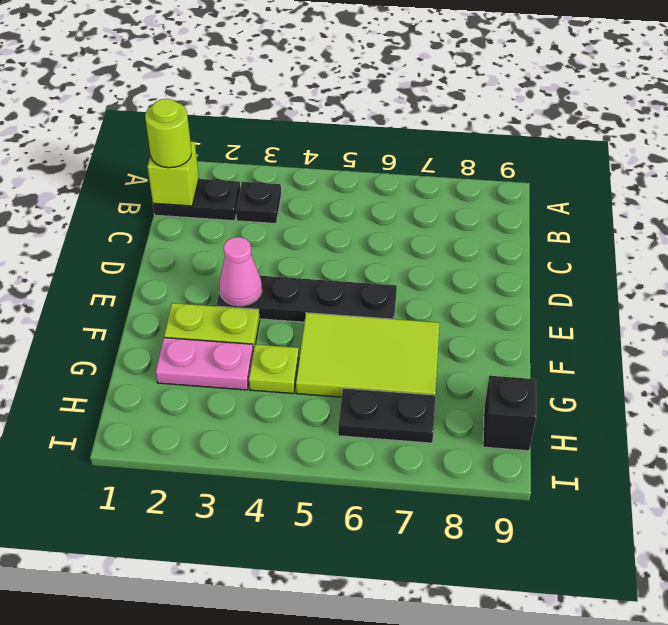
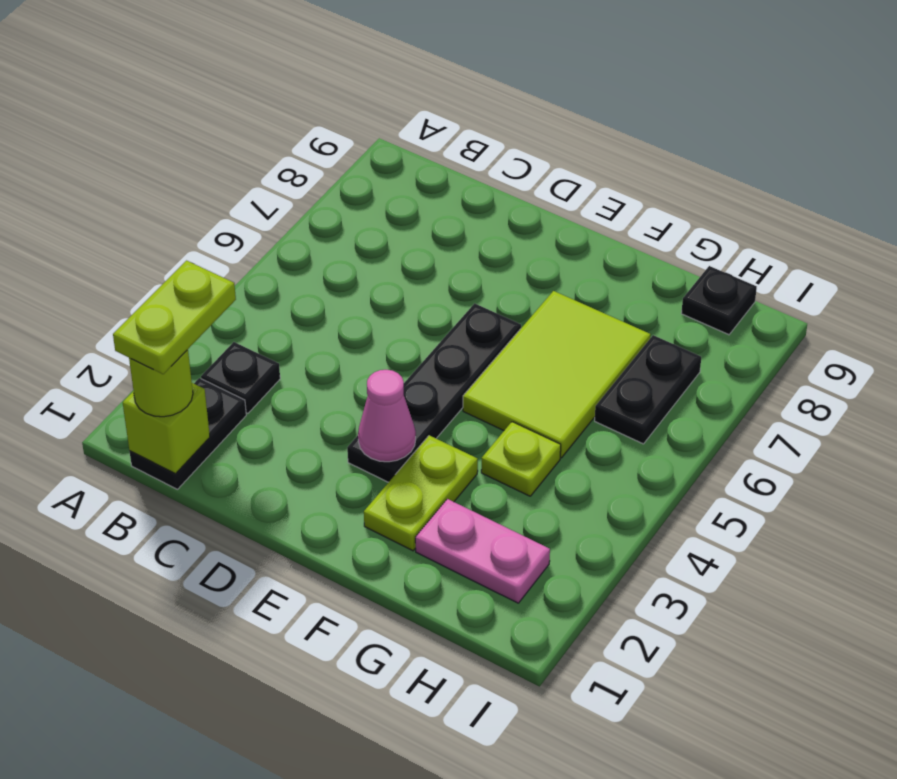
none -> lime plate B1:B2 level 4
pink plate G2:G3 level 1 -> pink plate G2:H2 level 1
black brick H9 level 1 -> black plate H9 level 1

